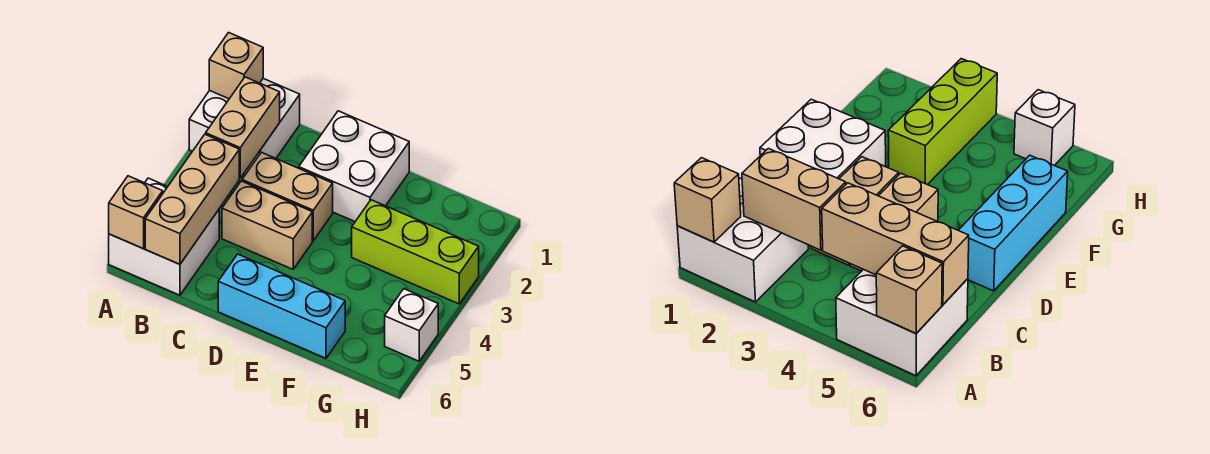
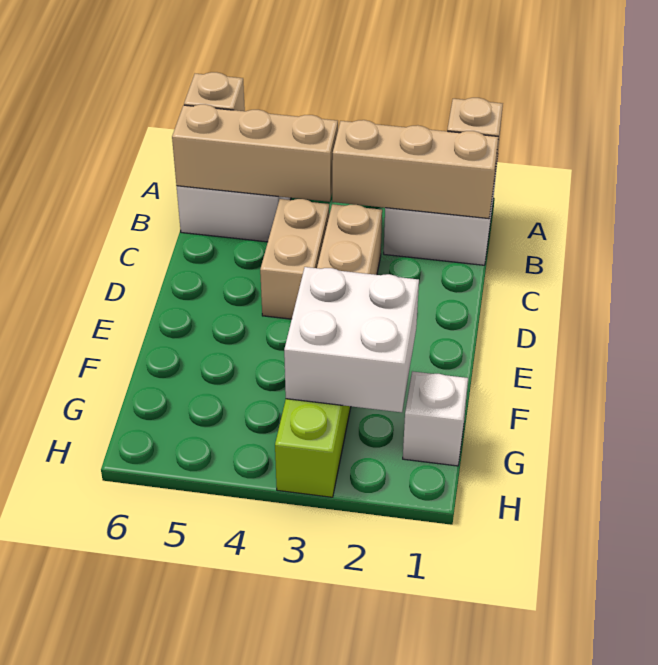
tan brick B2:B3 level 2 -> tan brick B1:B3 level 2
white brick D1:E2 level 1 -> white brick F2:G3 level 2
cyan brick D6:F6 level 1 -> none
white brick H5 level 1 -> white brick G1 level 1

